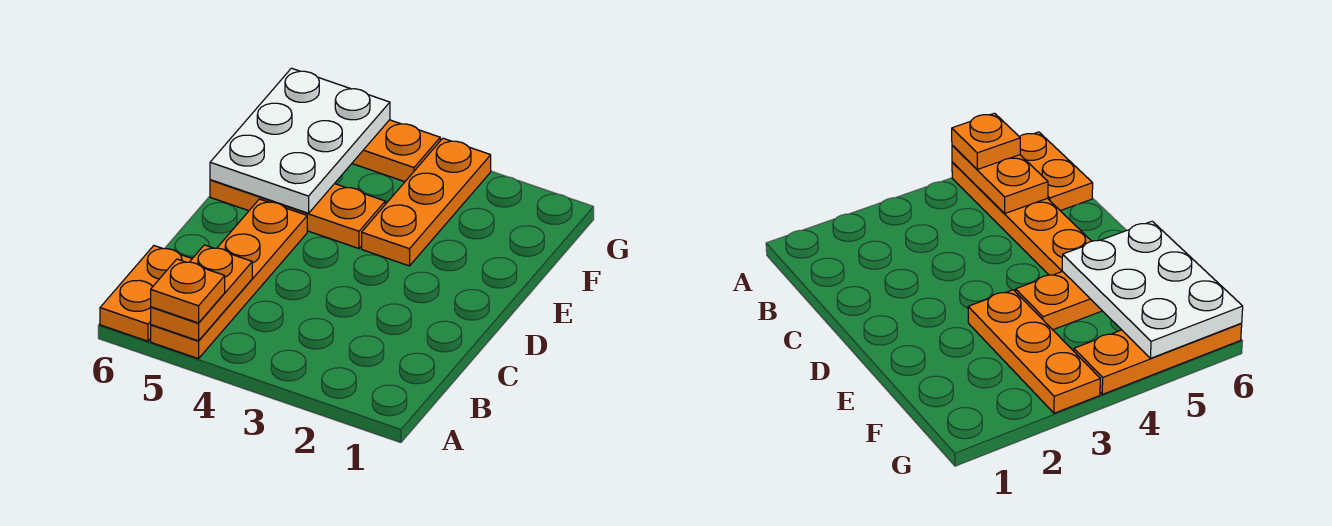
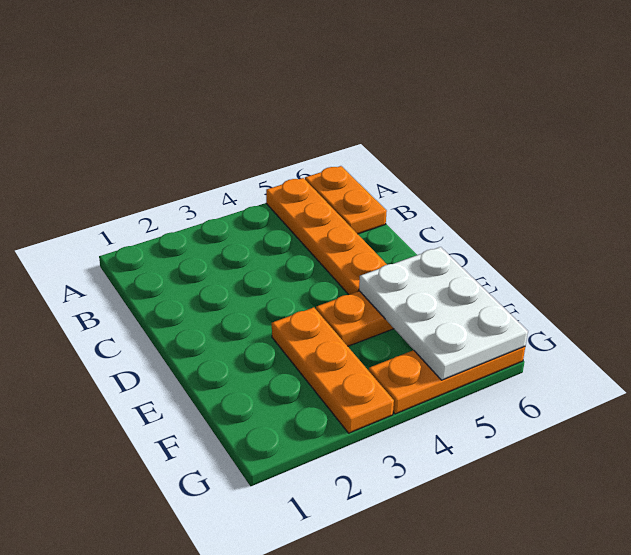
orange plate A5:B5 level 2 -> none
orange plate A5 level 3 -> none

